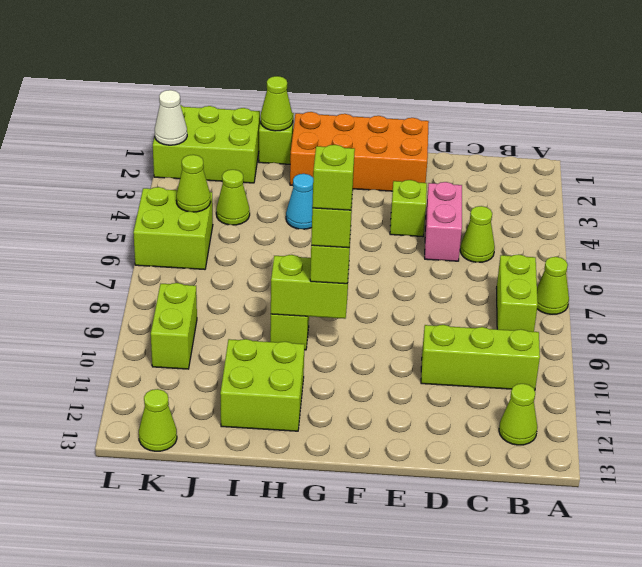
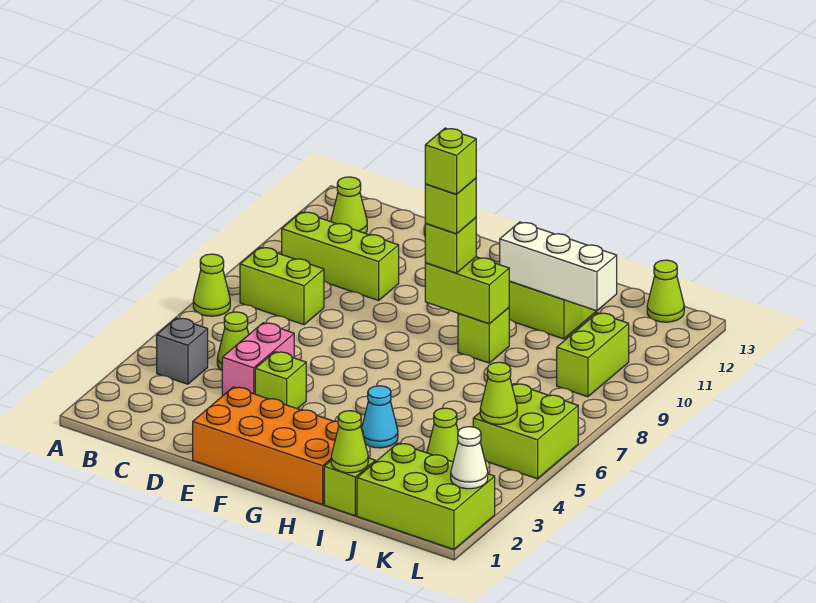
none -> grey brick B4 level 1
lime brick B7:B8 level 1 -> lime brick B8:C8 level 1
none -> white brick H11:J11 level 2

